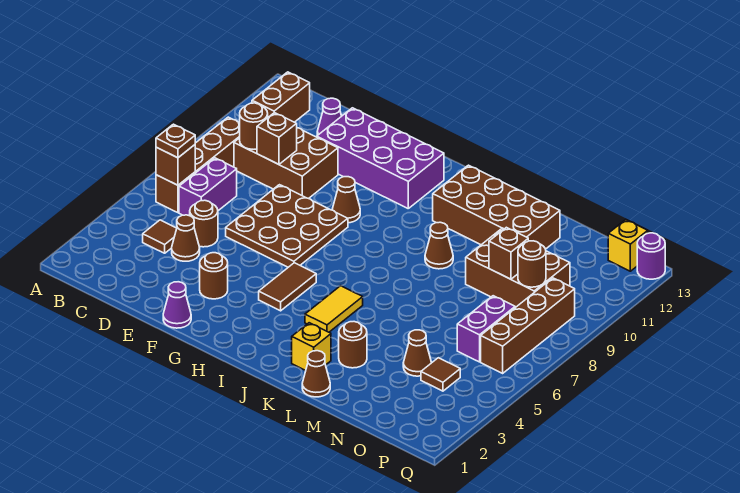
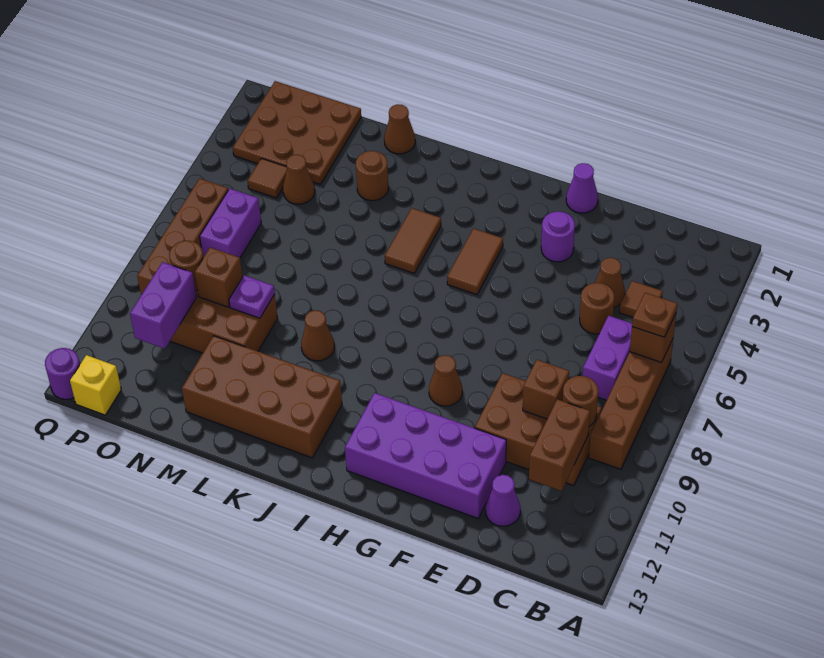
brown plate E6:G8 level 1 -> brown plate N1:P3 level 1
brown round brick F3 level 1 -> purple round brick F3 level 1
yellow tile J4:J5 level 1 -> brown tile J4:J5 level 1
yellow brick K2 level 1 -> none
none -> purple plate M9 level 2
none -> purple brick O10:O11 level 2

